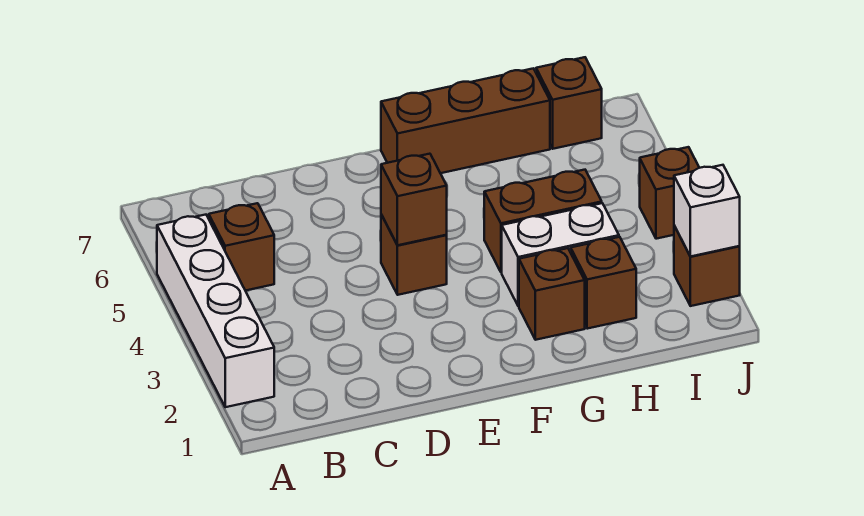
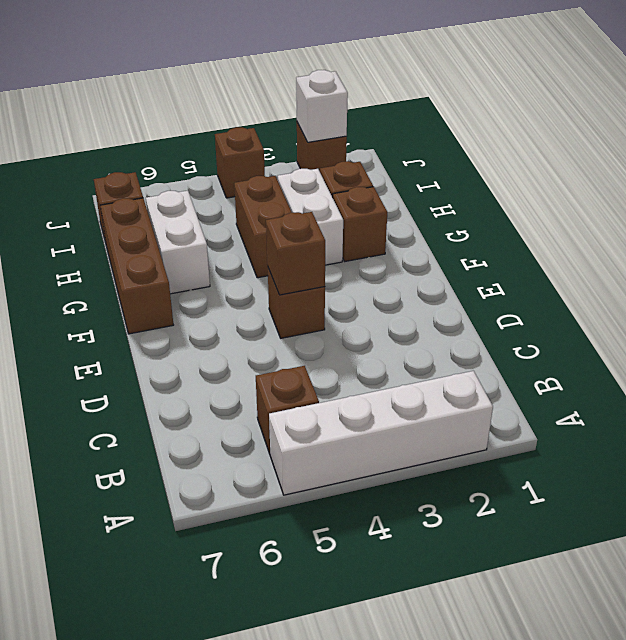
none -> white brick G6:H6 level 1

